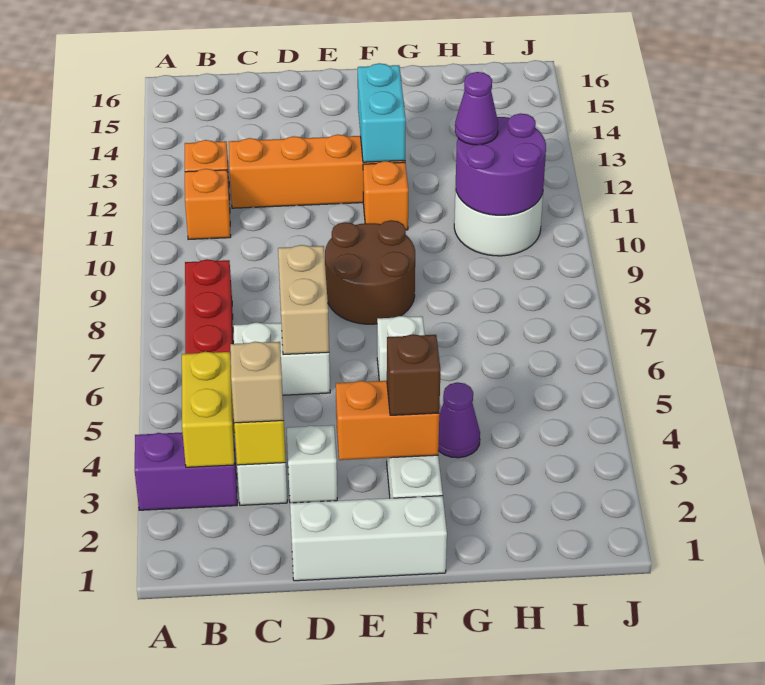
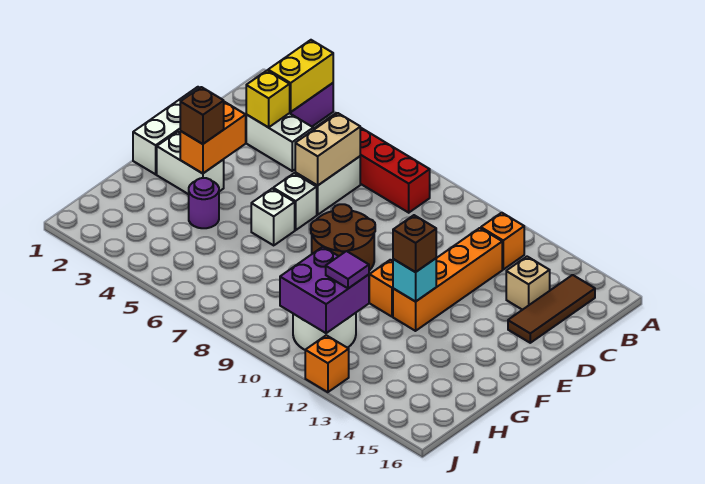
yellow brick B3:B4 level 2 -> yellow brick A3:B3 level 2
orange brick B11 level 1 -> orange brick J12 level 1
none -> brown tile B15:D15 level 1
tan brick C3 level 3 -> tan brick C14 level 1
white brick D3 level 1 -> white brick E6 level 1
tan brick D6:D7 level 2 -> tan brick C6:D6 level 2
cyan brick F12:F13 level 2 -> cyan brick F12 level 2
none -> brown brick F12 level 3
purple cone G4 level 1 -> purple round brick G4 level 1
purple round brick H10:I11 level 2 -> purple brick H10:I11 level 2
purple cone H11 level 3 -> purple tile H11 level 3

